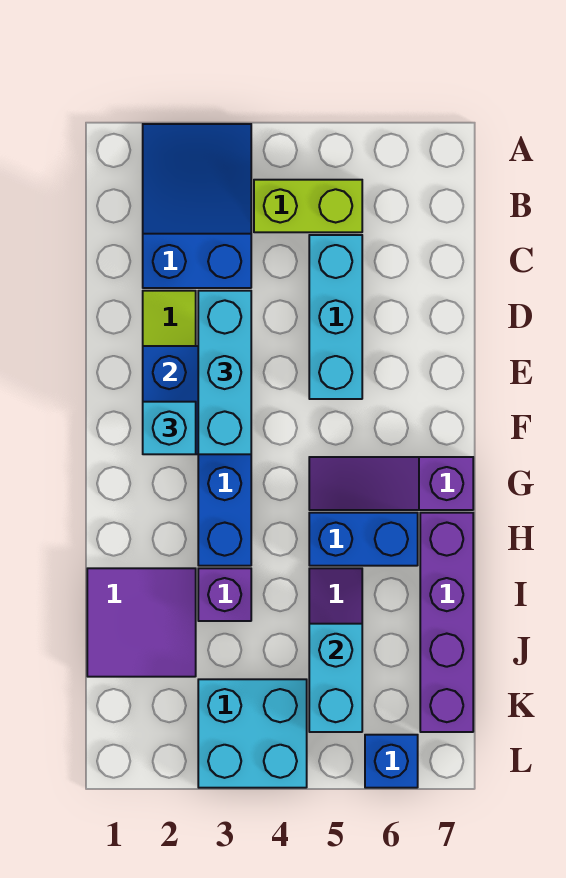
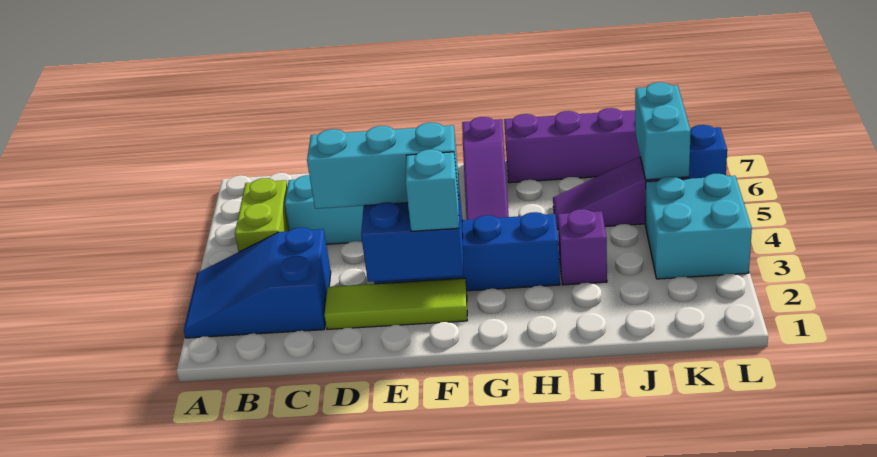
blue brick H5:H6 level 1 -> none
purple tile I1:J2 level 1 -> none
cyan brick J5:K5 level 2 -> cyan brick K5:K6 level 2

